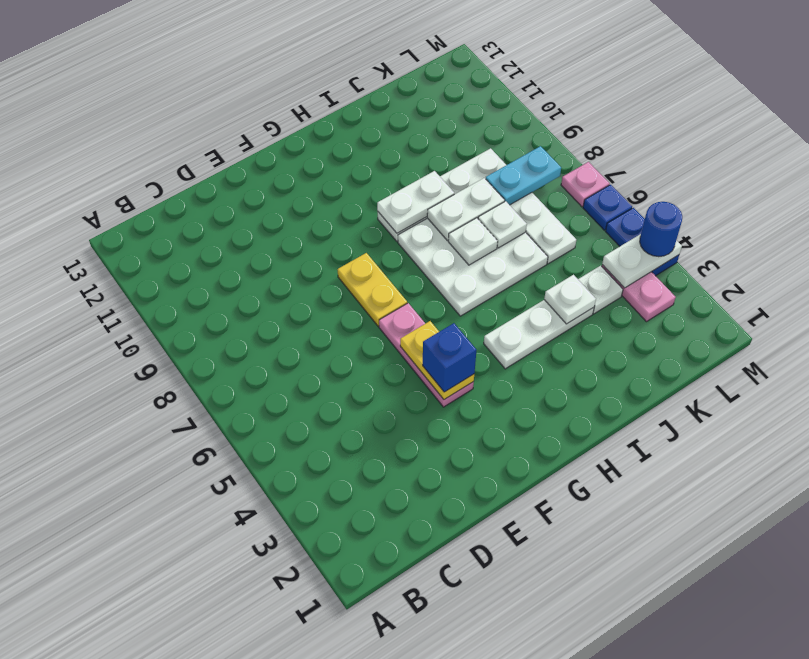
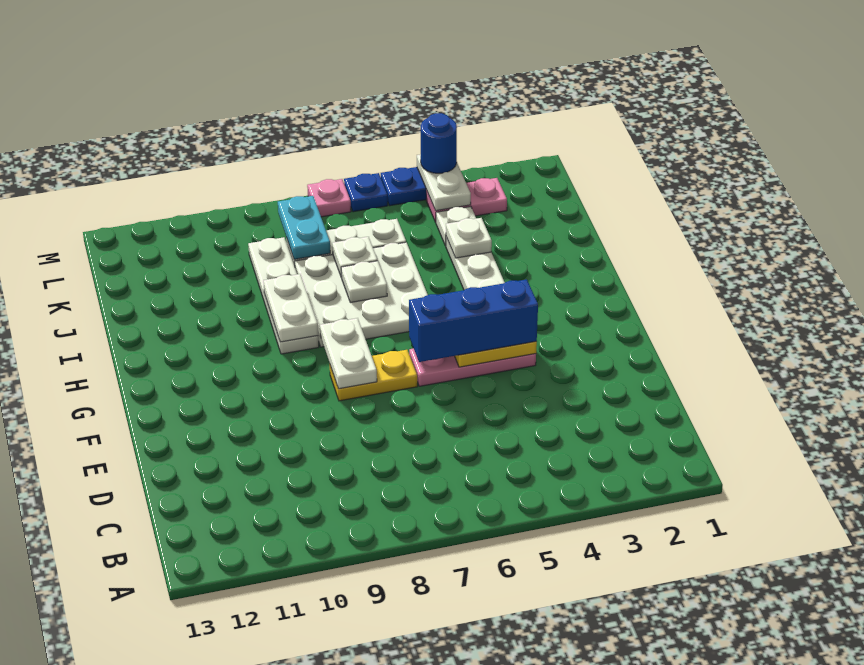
blue brick F4 level 3 -> blue brick F4:F6 level 3
white plate I8:J8 level 2 -> white plate F8:G8 level 2

